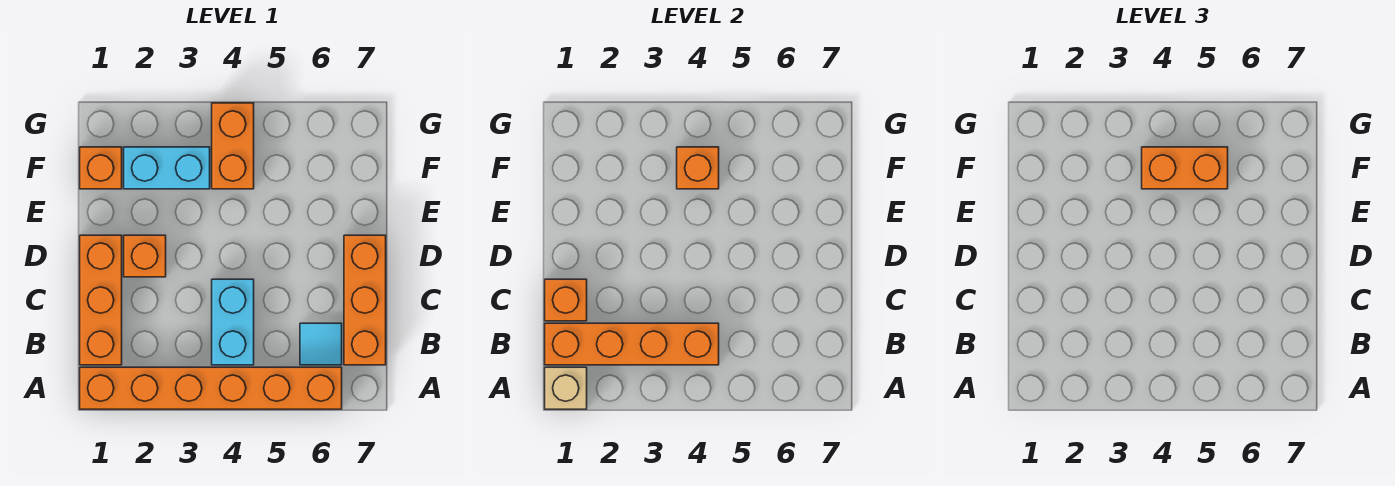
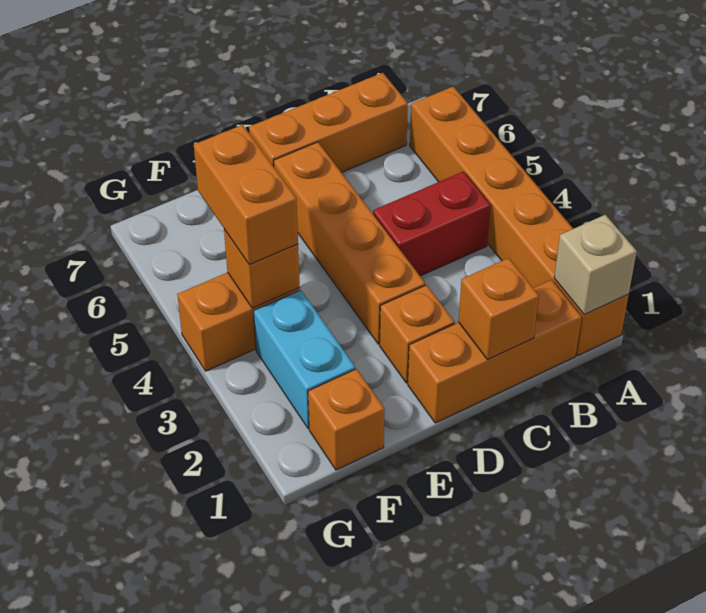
orange brick B1:B4 level 2 -> orange brick D3:D6 level 1
cyan brick B4:C4 level 1 -> red brick B4:C4 level 1
cyan tile B6 level 1 -> none

